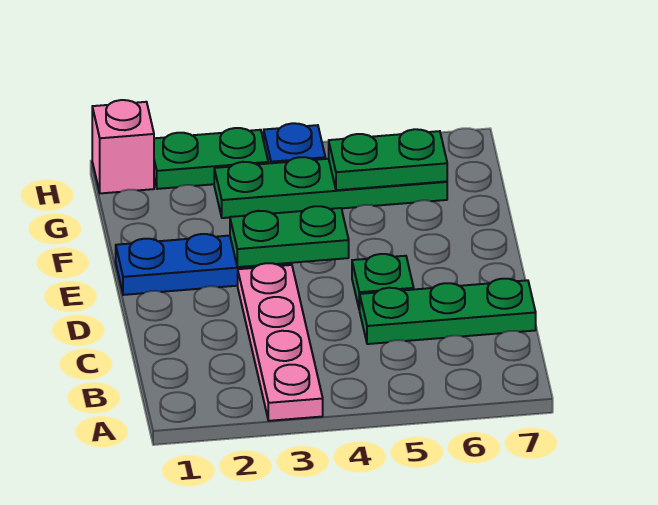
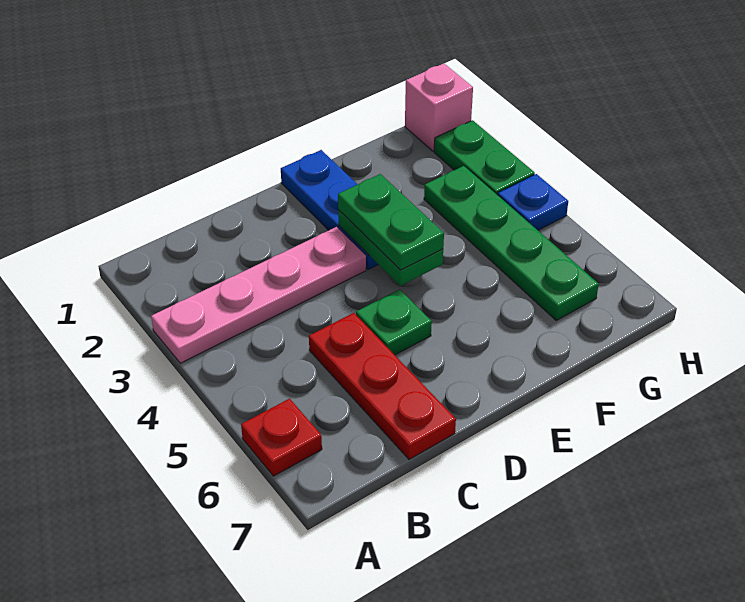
none -> red plate A6 level 1
green plate C5:C7 level 1 -> red plate C5:C7 level 1
green plate G5:G6 level 2 -> green plate E3:E4 level 3

